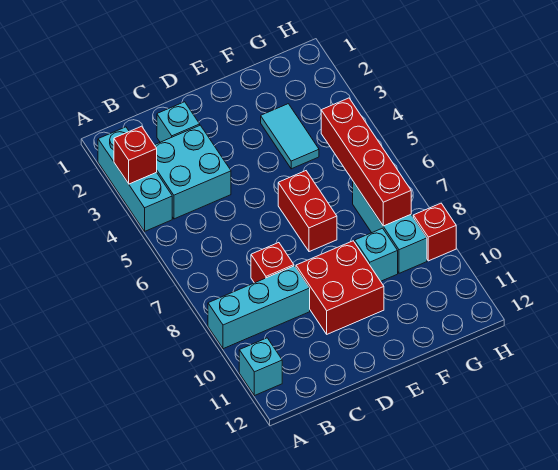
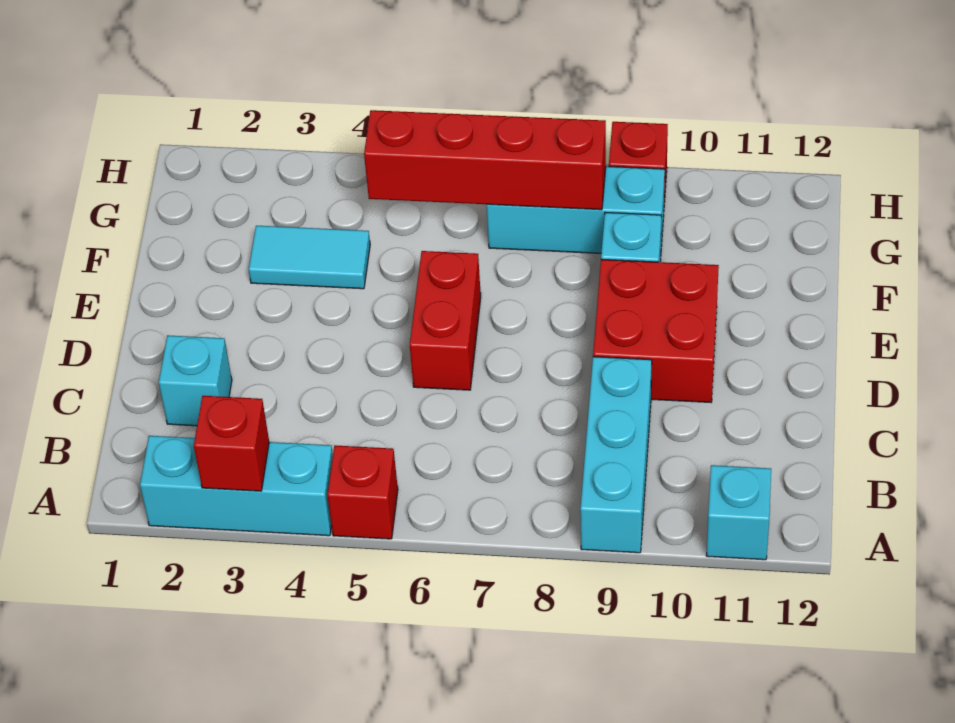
cyan brick B3:C4 level 1 -> none
red brick C8 level 1 -> red brick A5 level 1
red brick E6:E7 level 1 -> red brick D6:E6 level 1

